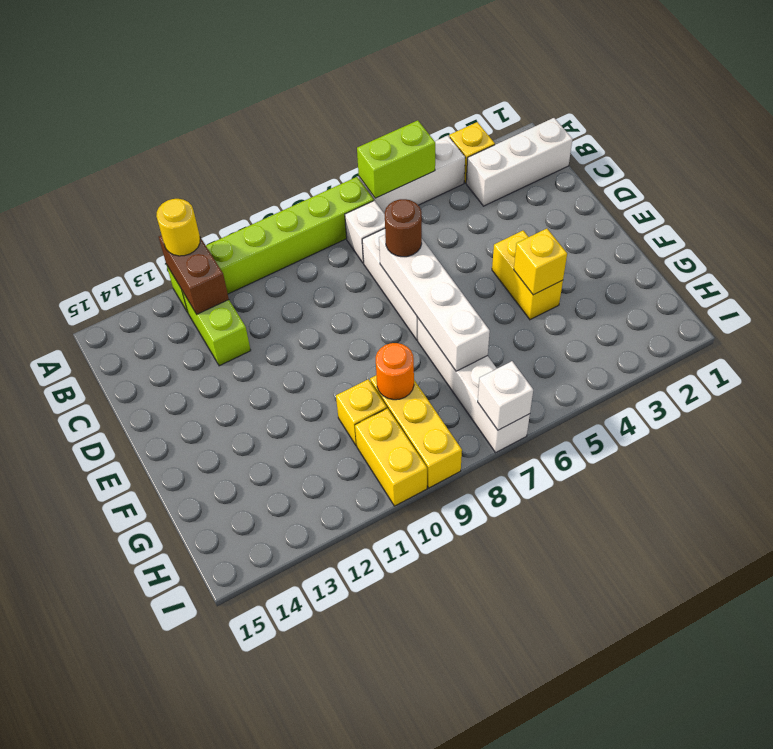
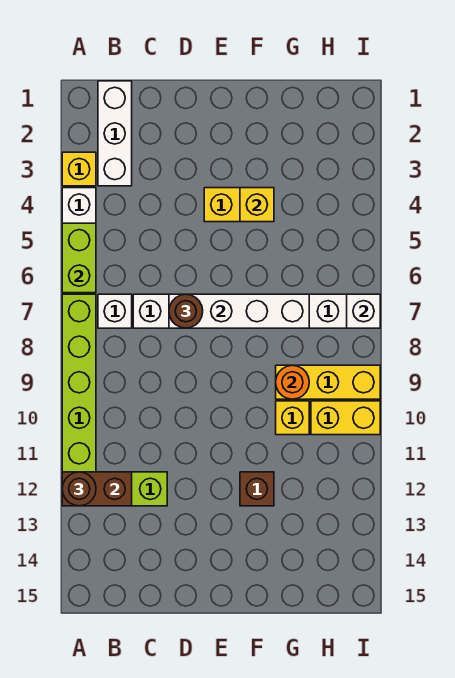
yellow round brick A12 level 3 -> brown round brick A12 level 3
none -> brown brick F12 level 1

